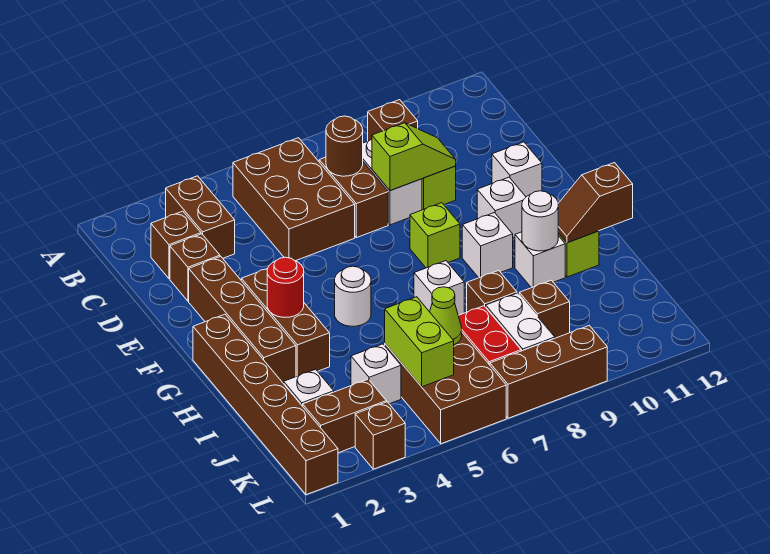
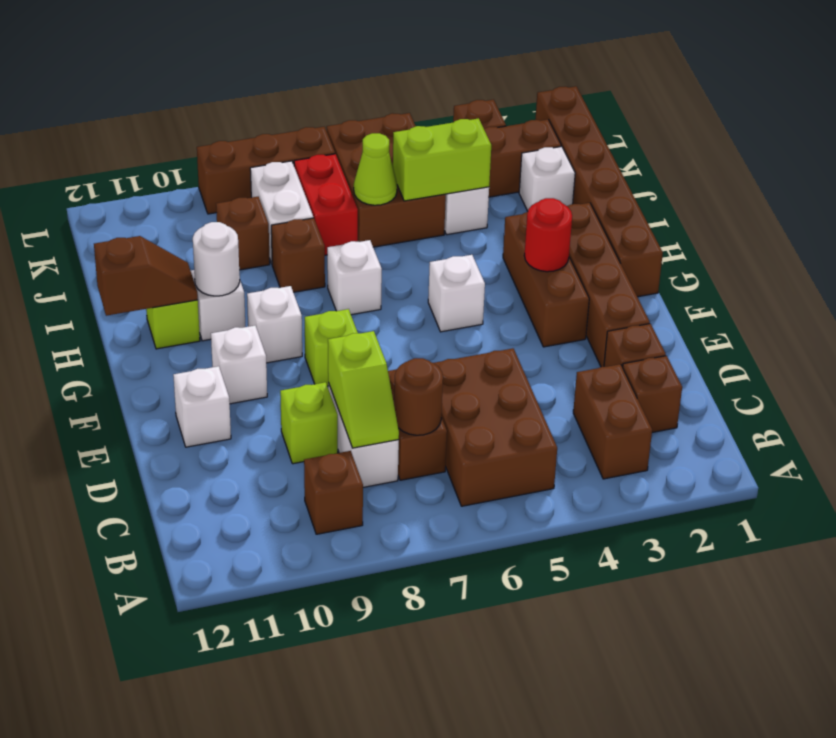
lime slope D8:D9 level 2 top 8 -> lime slope C8:D8 level 2 top D
white round brick G5 level 1 -> white brick G5 level 1
lime brick J5:K5 level 2 -> lime brick J4:J5 level 2

